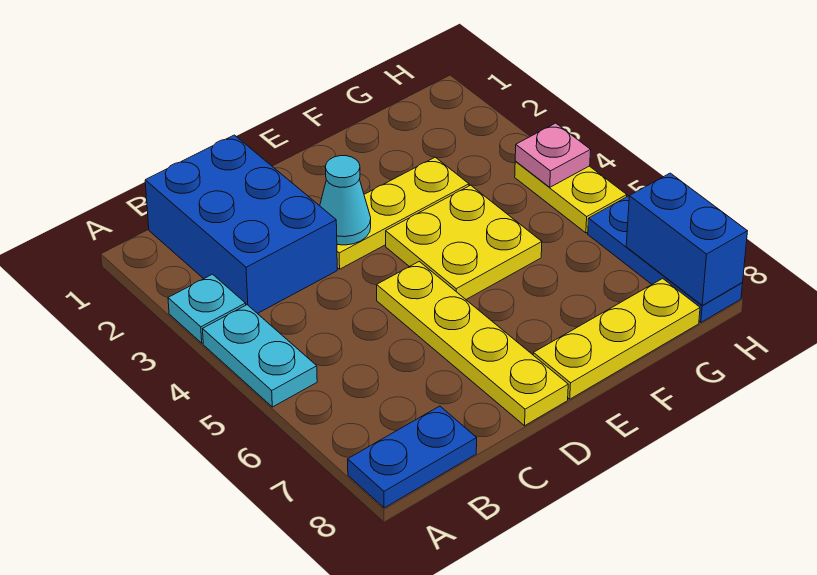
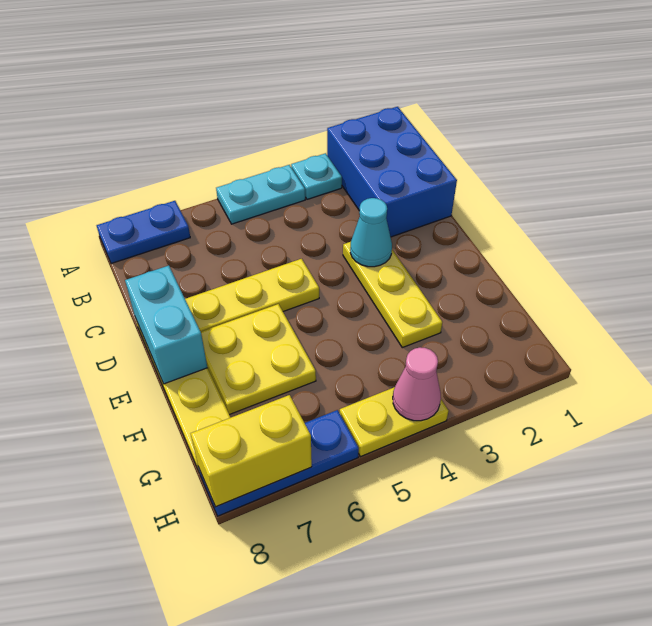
blue plate A8:B8 level 1 -> blue plate A7:A8 level 1
blue brick B1:C3 level 1 -> blue brick A1:C2 level 1
none -> cyan brick D8:E8 level 2
yellow plate E4:F5 level 1 -> yellow plate E6:F7 level 1
pink plate H4 level 2 -> pink cone H4 level 2
blue brick H7:H8 level 2 -> yellow brick H7:H8 level 2

